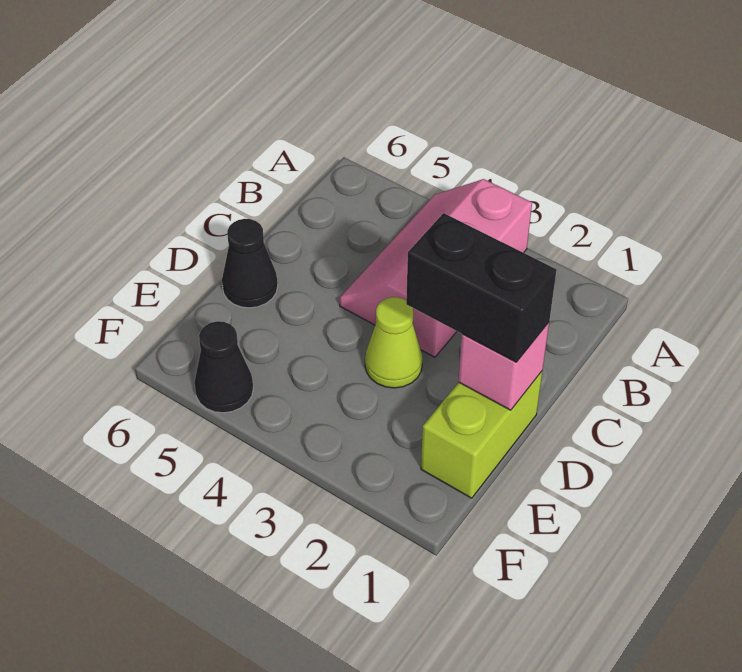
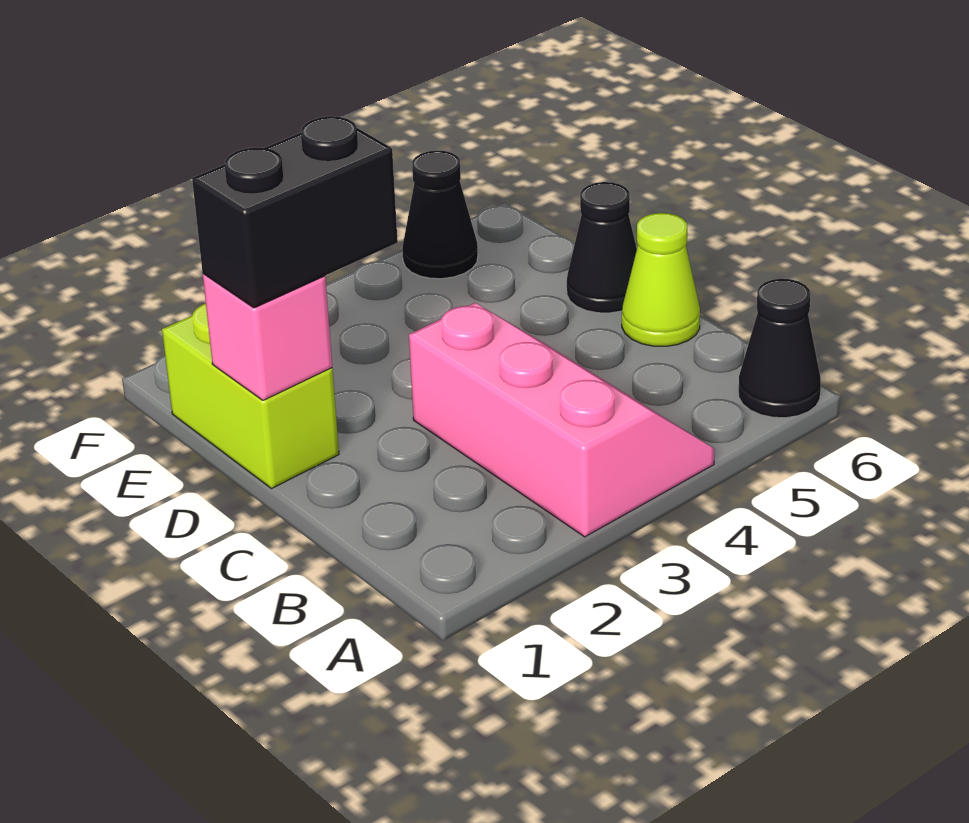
none -> black cone A6 level 1
lime cone D3 level 1 -> lime cone C6 level 1

